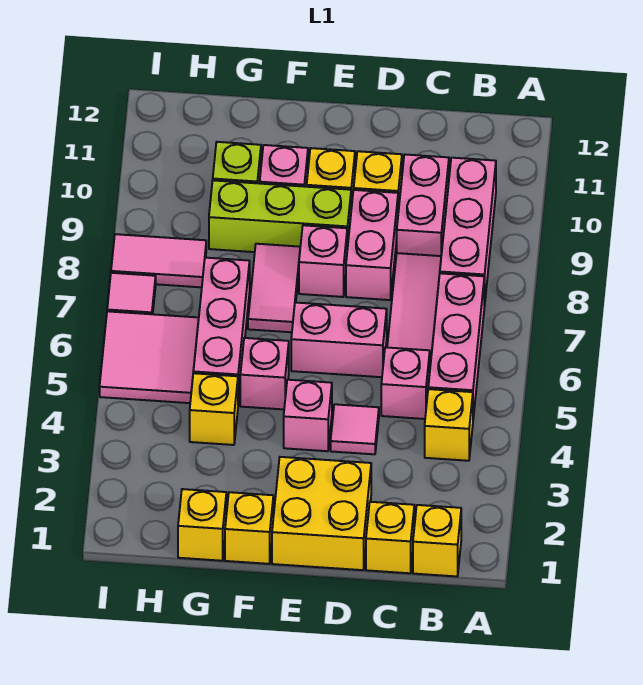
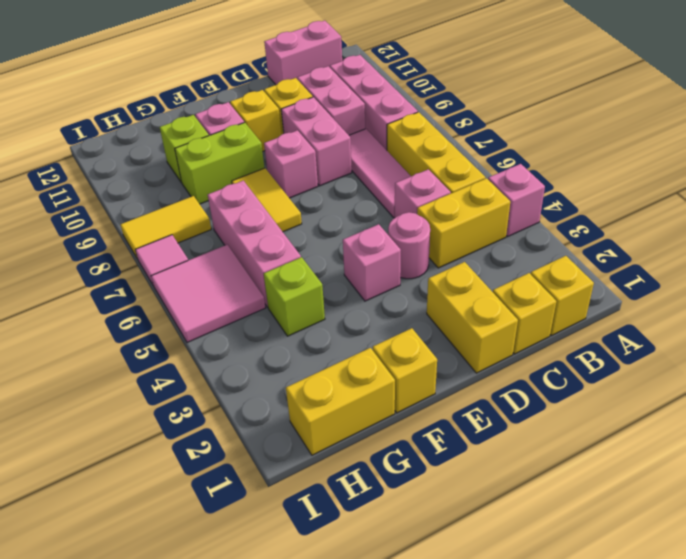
yellow brick B4 level 1 -> yellow brick B4:C4 level 1
pink brick B5:B7 level 1 -> yellow brick B5:B7 level 1
yellow brick D1:E2 level 1 -> yellow brick D1:D2 level 1
pink tile D4 level 1 -> pink round brick D4 level 1
pink brick D6:E6 level 1 -> pink brick B12:C12 level 1
lime brick E9:G9 level 1 -> lime brick F9:G9 level 1
pink brick F5 level 1 -> pink brick A4 level 1
pink tile F7:F8 level 1 -> yellow tile F7:F8 level 1
yellow brick G1 level 1 -> yellow brick G1:H1 level 1
yellow brick G4 level 1 -> lime brick G4 level 1
pink tile H8:I8 level 1 -> yellow tile H8:I8 level 1

